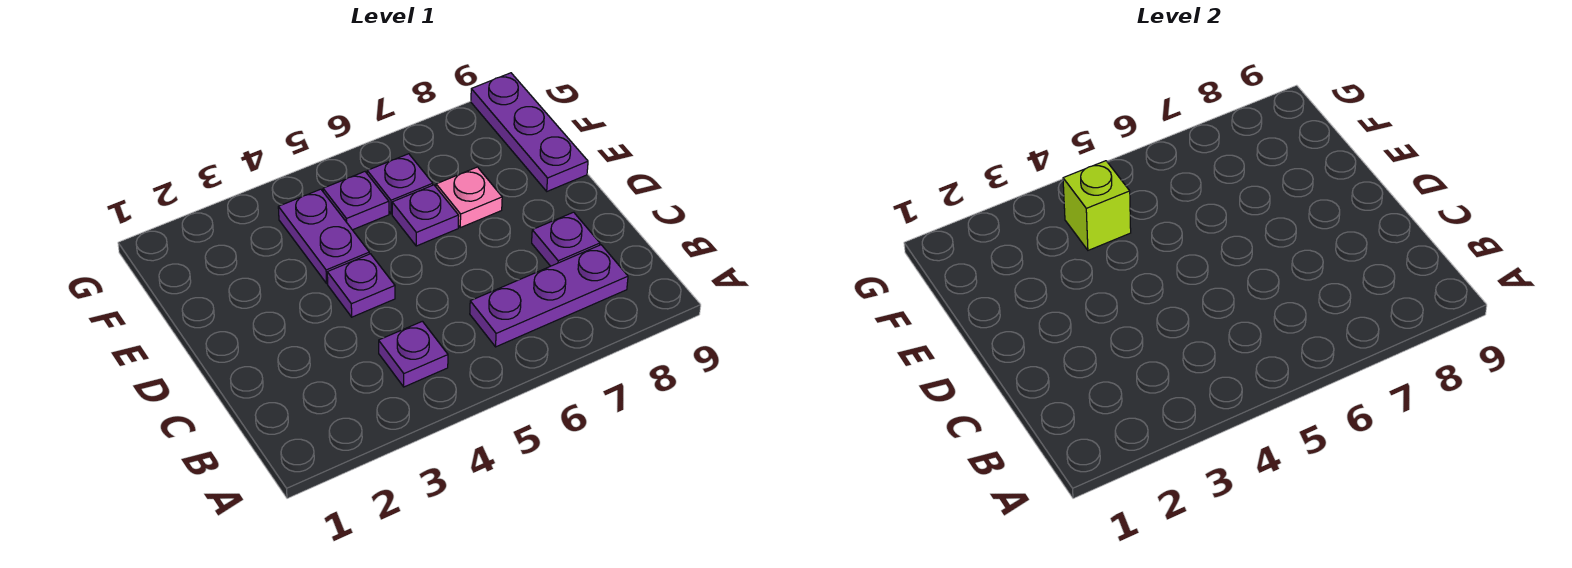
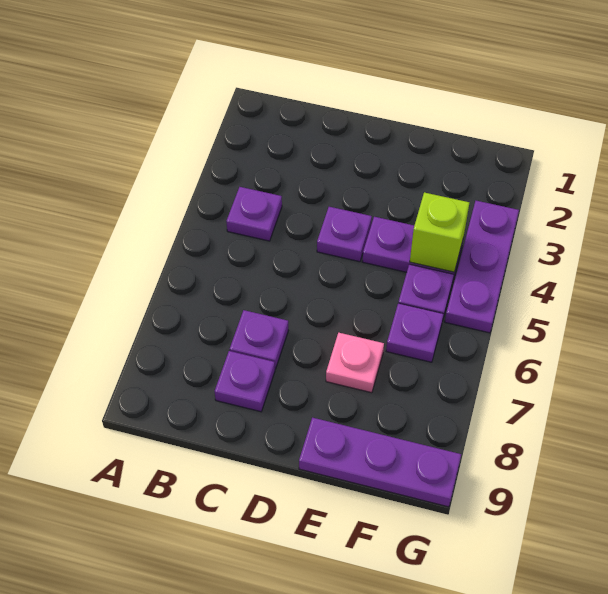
purple plate B6:B8 level 1 -> purple plate G3:G5 level 1
purple plate E6 level 1 -> purple plate C7 level 1

